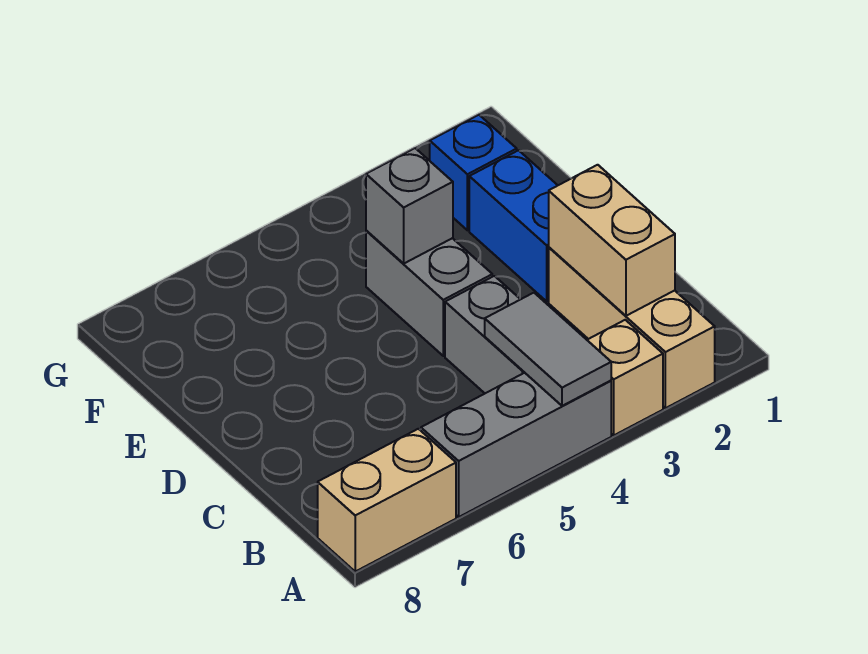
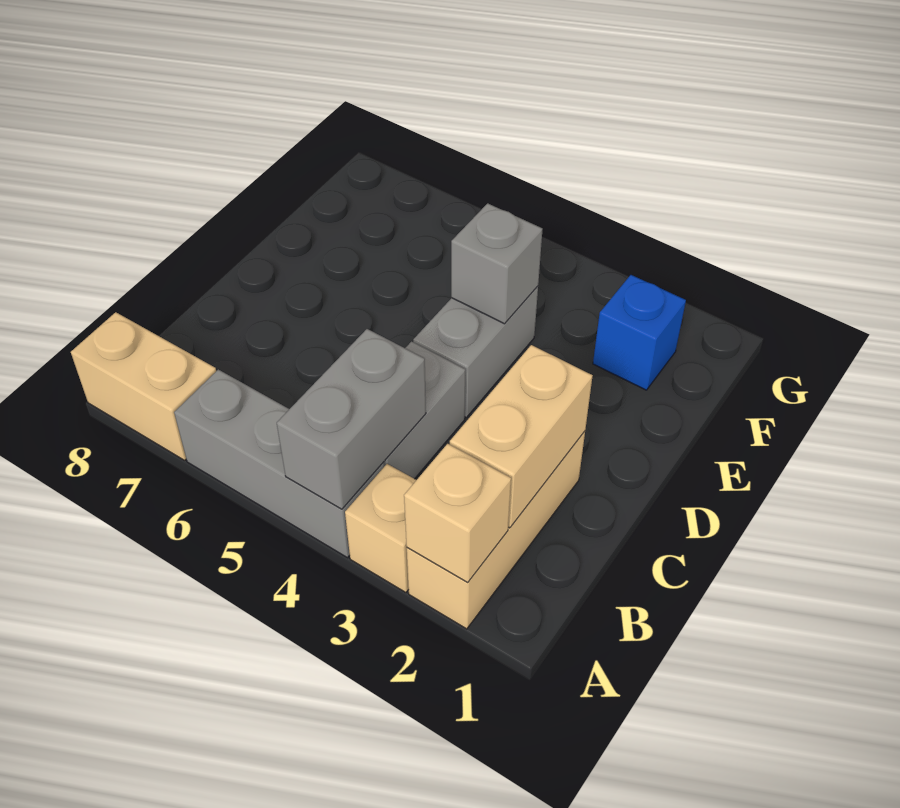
none -> tan brick A2 level 2
grey tile A4:B4 level 2 -> grey brick A4:B4 level 2
blue brick D2:E2 level 1 -> none

